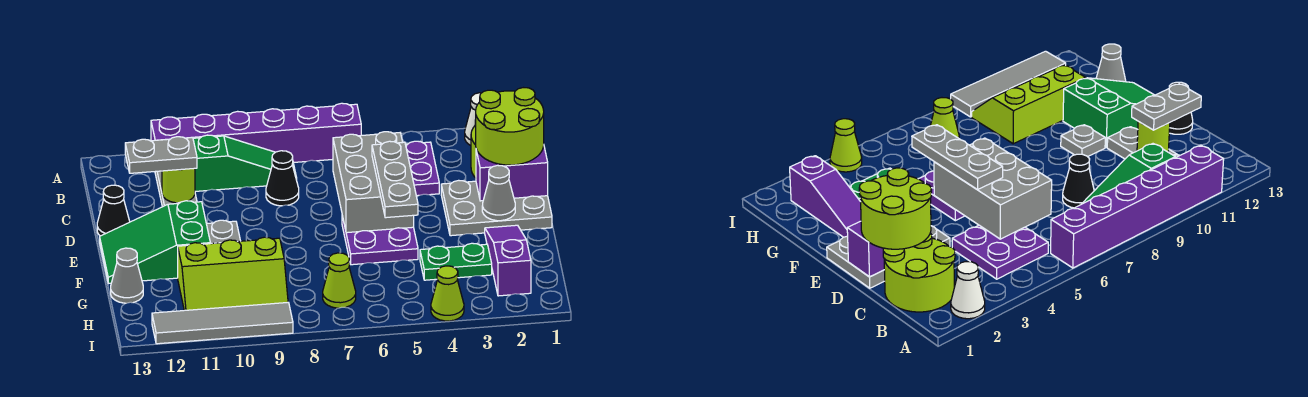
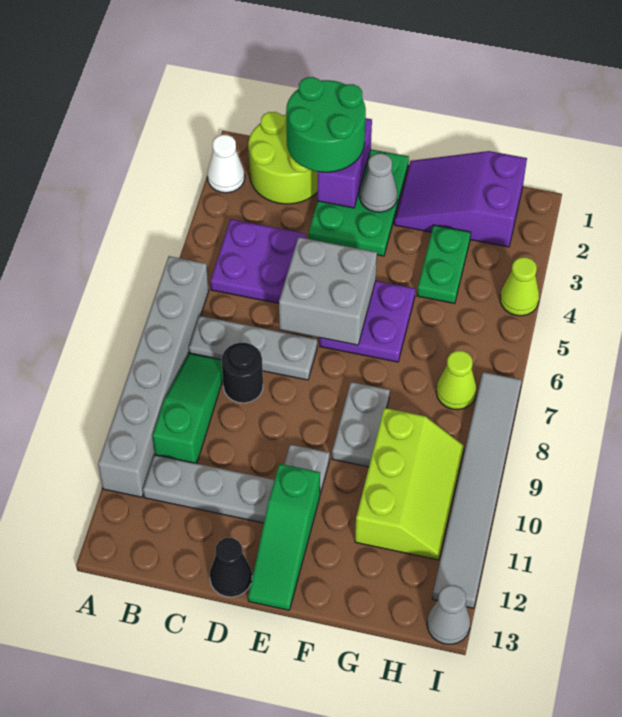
purple brick A6:A11 level 1 -> grey brick A6:A11 level 1
lime round brick C1:D2 level 3 -> green round brick C1:D2 level 3
grey brick C5:E6 level 2 -> grey brick D5:E6 level 2
black cone C8 level 1 -> black round brick C8 level 1
lime round brick C11 level 2 -> none
grey plate C11:C12 level 3 -> grey plate F8:F9 level 1
grey plate D1:E3 level 1 -> green plate D1:E3 level 1
grey plate D5:F5 level 3 -> grey plate B7:D7 level 1
green slope E11:F13 level 1 top 11 -> green slope E11:E13 level 1 top 11
purple slope F2:H2 level 1 top H -> purple slope F1:H2 level 1 top H
grey cone G13 level 1 -> grey cone I13 level 1
grey tile I9:I12 level 1 -> grey tile I7:I12 level 1

